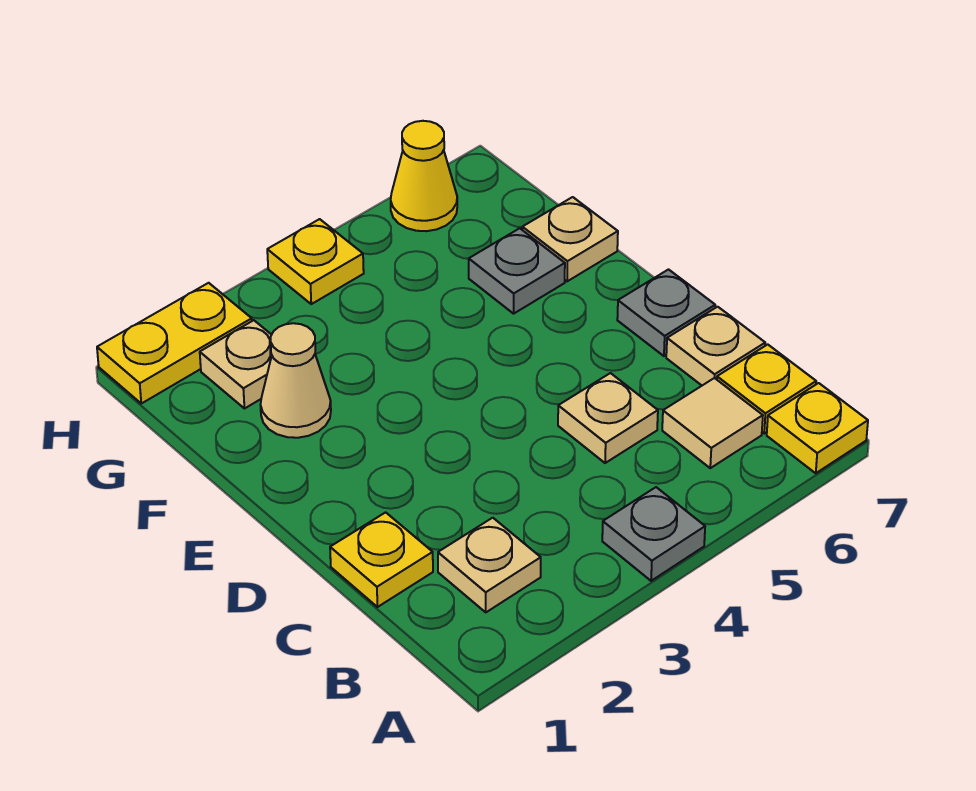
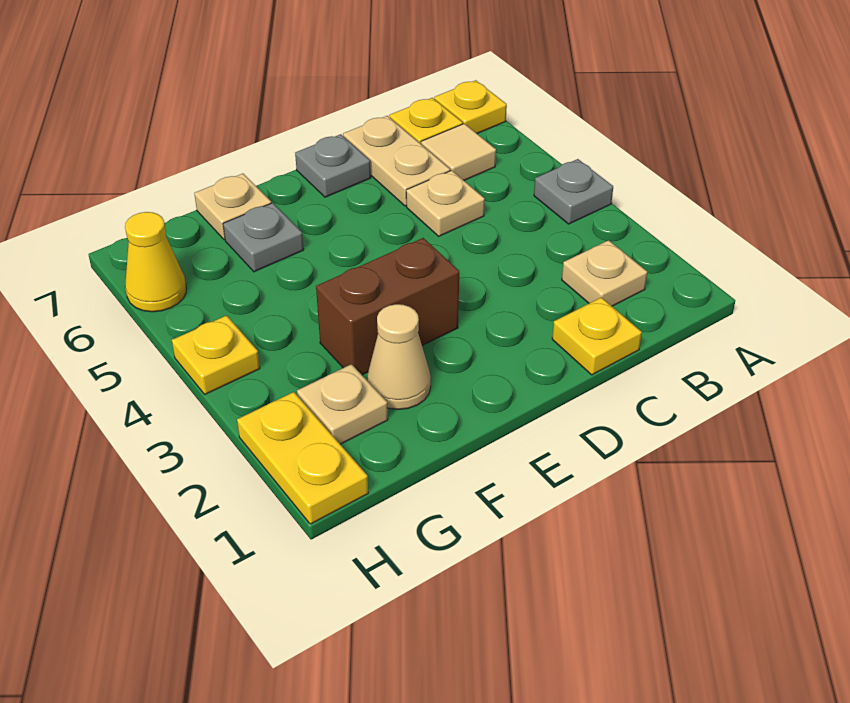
tan plate C7 level 1 -> tan plate C6:C7 level 1
none -> brown brick E3:F3 level 1

